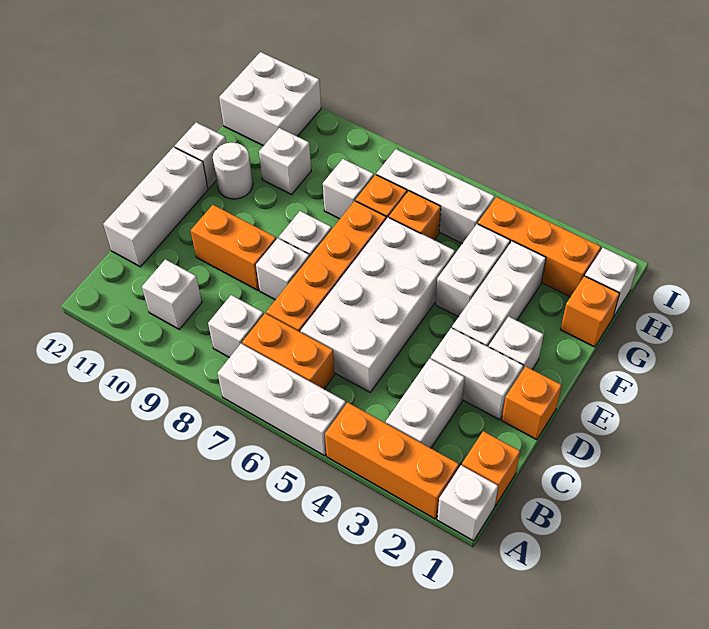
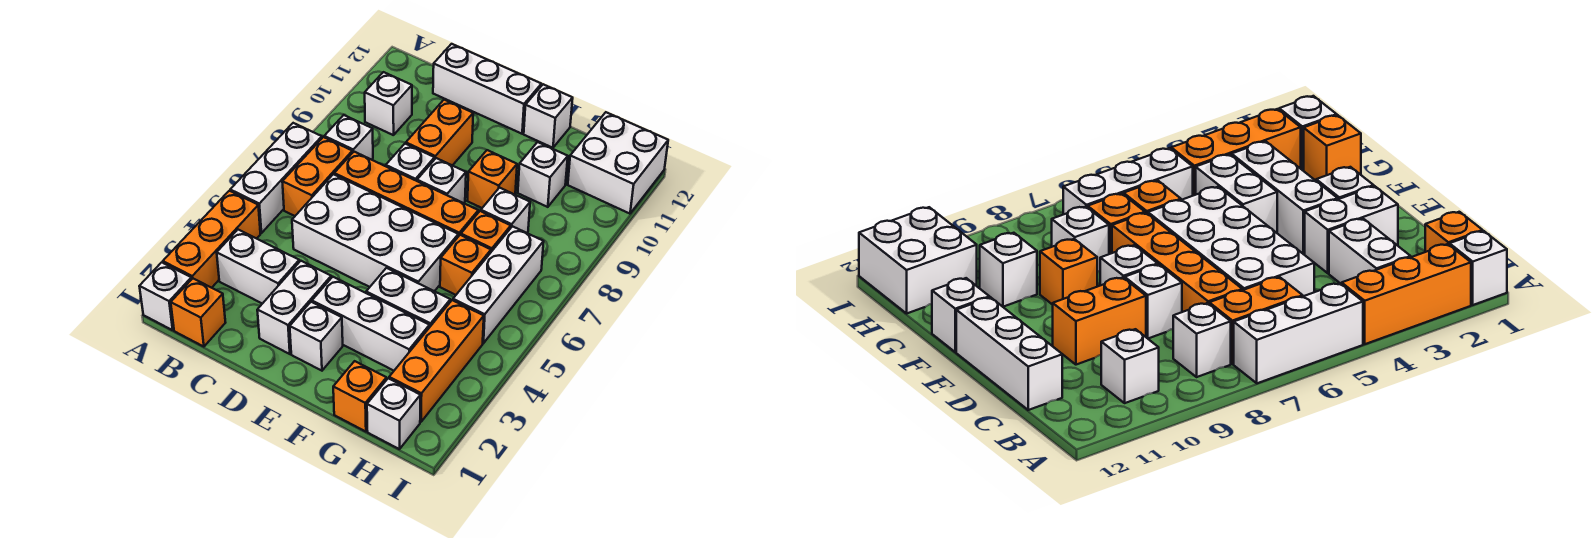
orange brick D1 level 1 -> orange brick F9 level 1
white round brick F11 level 1 -> none

